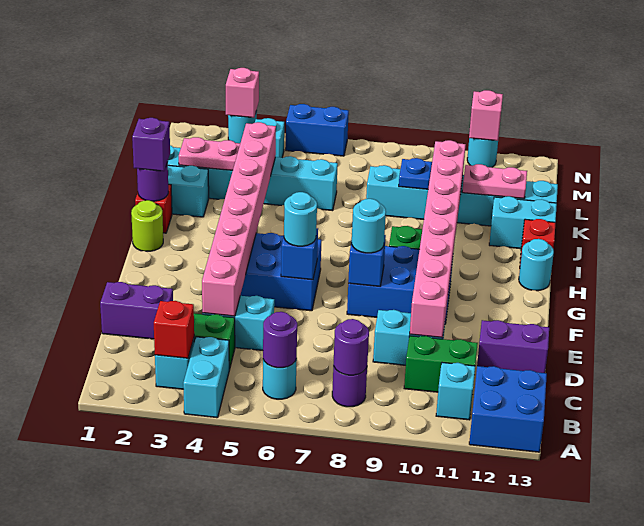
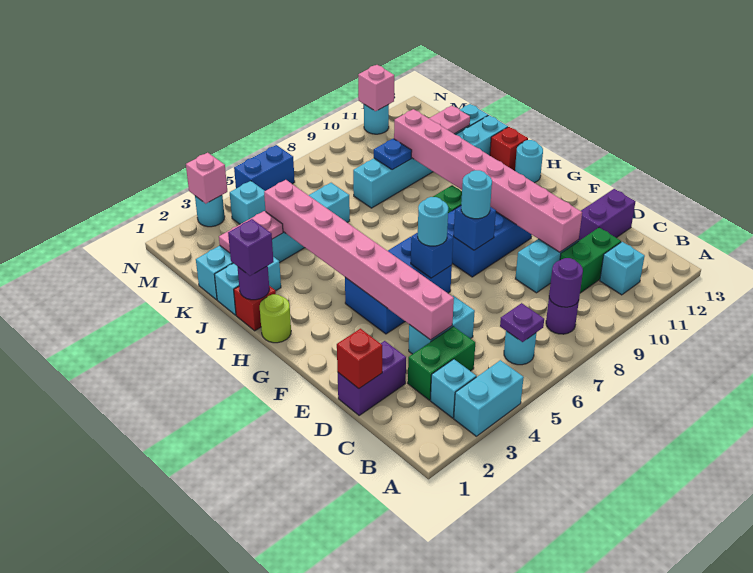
cyan brick A4:B4 level 1 -> cyan brick A3:A4 level 1
blue brick A12:B13 level 1 -> none
red brick B3 level 2 -> red brick D1 level 2
purple round brick B6 level 2 -> purple plate B6 level 2

